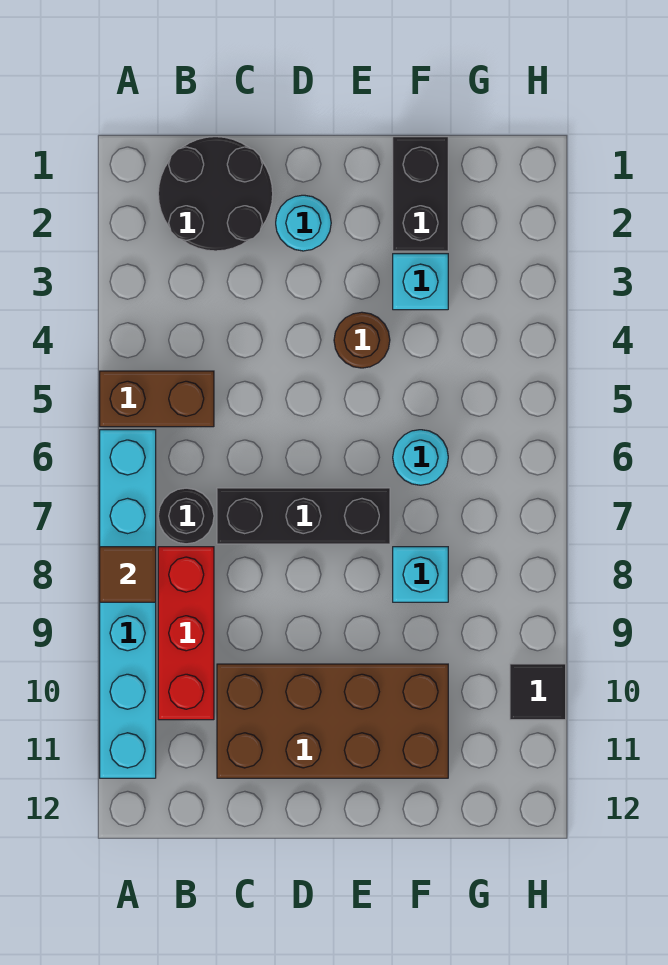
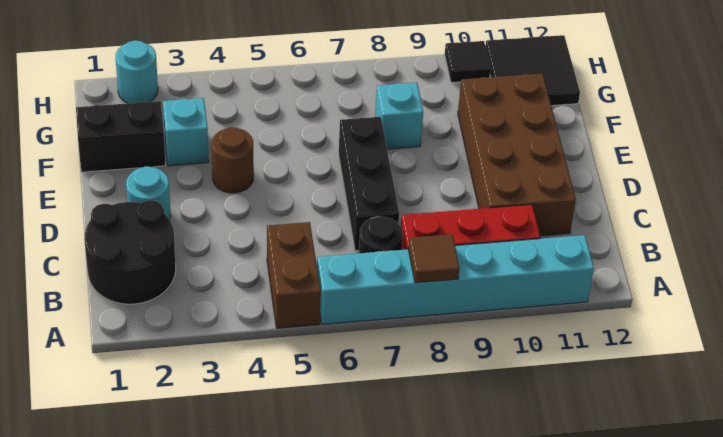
cyan round brick F6 level 1 -> cyan round brick H2 level 1
none -> black tile G11:H12 level 1

